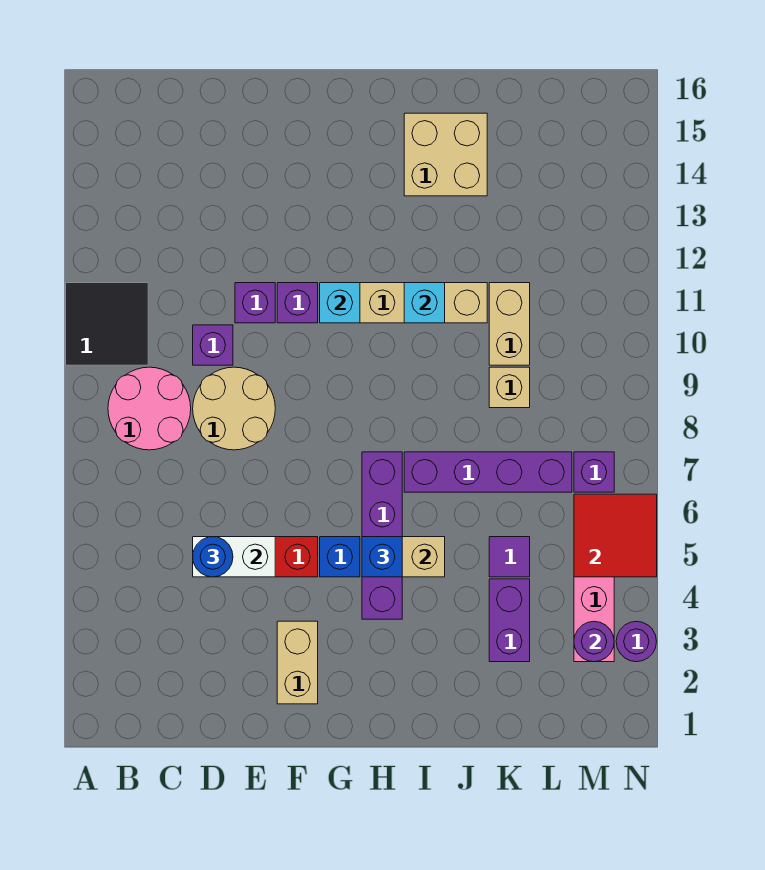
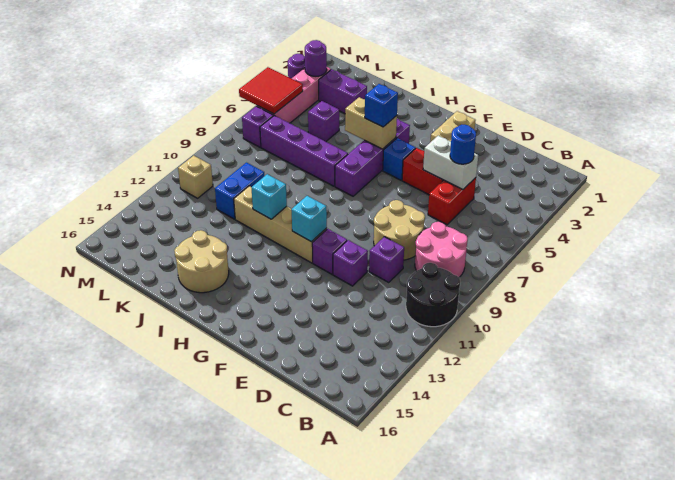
black tile A10:B11 level 1 -> black round brick A10:B11 level 1
none -> red brick D5:D6 level 1
tan brick I14:J15 level 1 -> tan round brick I14:J15 level 1
purple brick K3:K4 level 1 -> purple brick K3:L3 level 1
purple tile K5 level 1 -> purple brick K5 level 1
tan brick K9 level 1 -> tan brick M11 level 1
tan brick K10:K11 level 1 -> blue brick K10:K11 level 1

